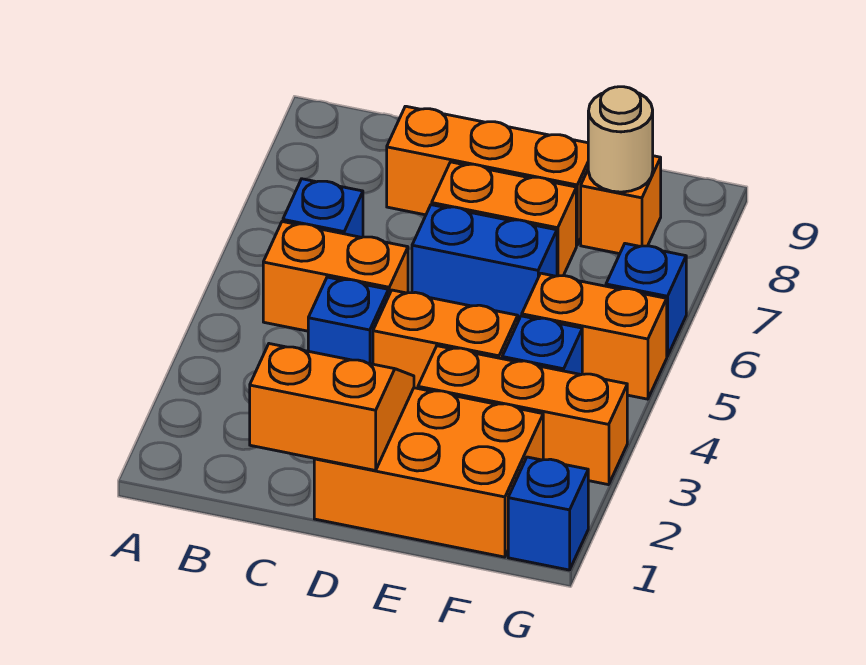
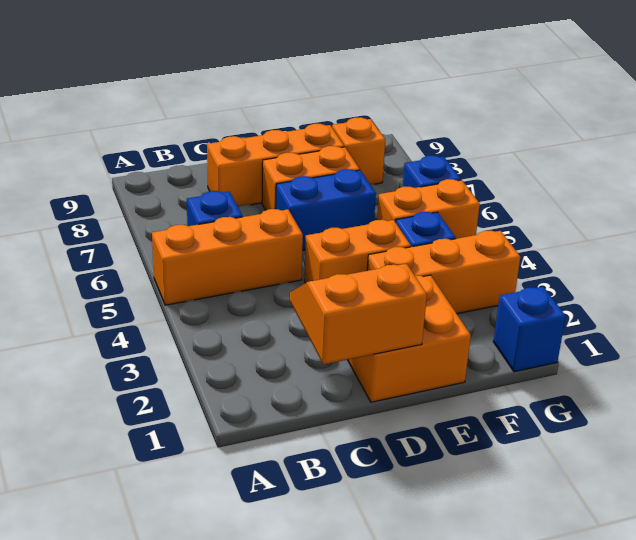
orange brick B5:C5 level 1 -> orange brick A5:C5 level 1
blue brick C4 level 1 -> none
orange brick D1:F2 level 1 -> orange brick D1:E2 level 1
tan round brick F8 level 2 -> none

